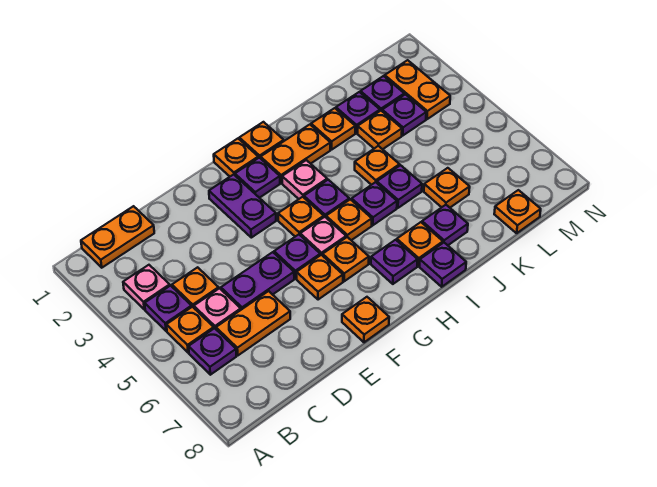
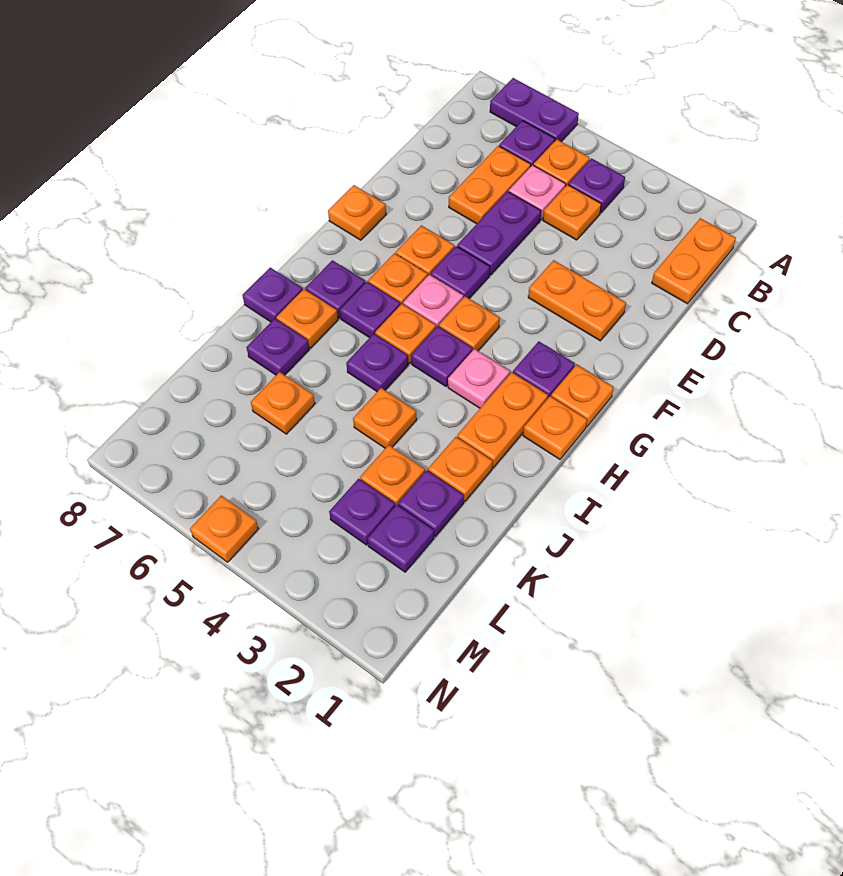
pink plate B3 level 1 -> none
purple plate F2:F3 level 1 -> purple plate A6:A7 level 1
purple plate J5 level 1 -> purple plate H6 level 1
orange plate L8 level 1 -> orange plate N5 level 1
orange plate M2:M3 level 1 -> orange plate E2:E3 level 1

